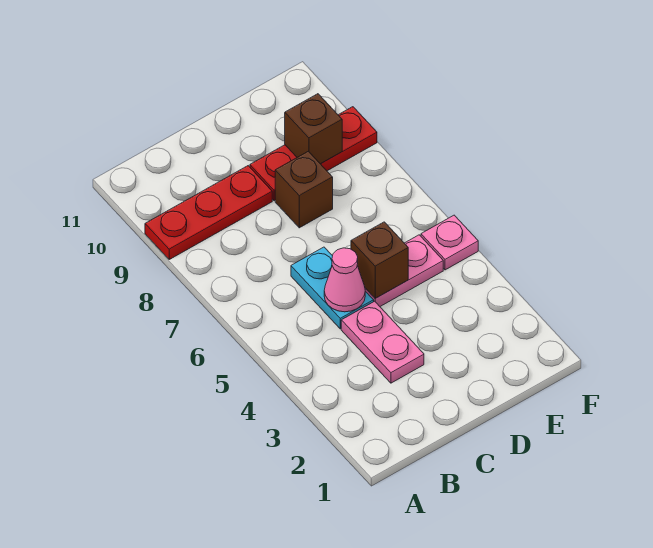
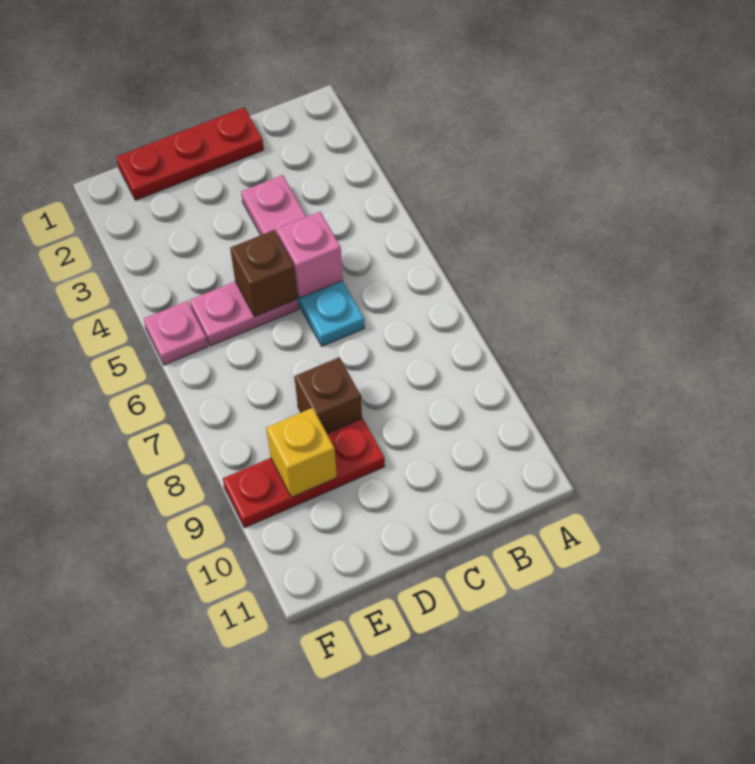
red plate A9:C9 level 1 -> red plate C1:E1 level 1
pink cone C5 level 2 -> pink brick C5 level 2
brown brick E9 level 2 -> yellow brick E9 level 2

